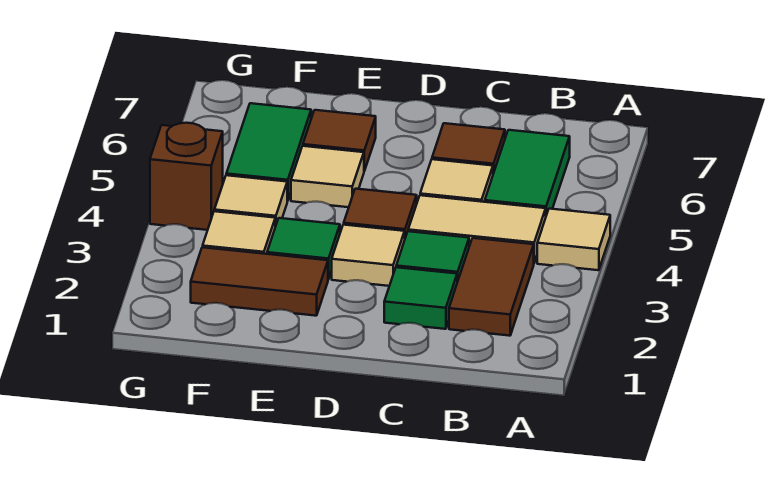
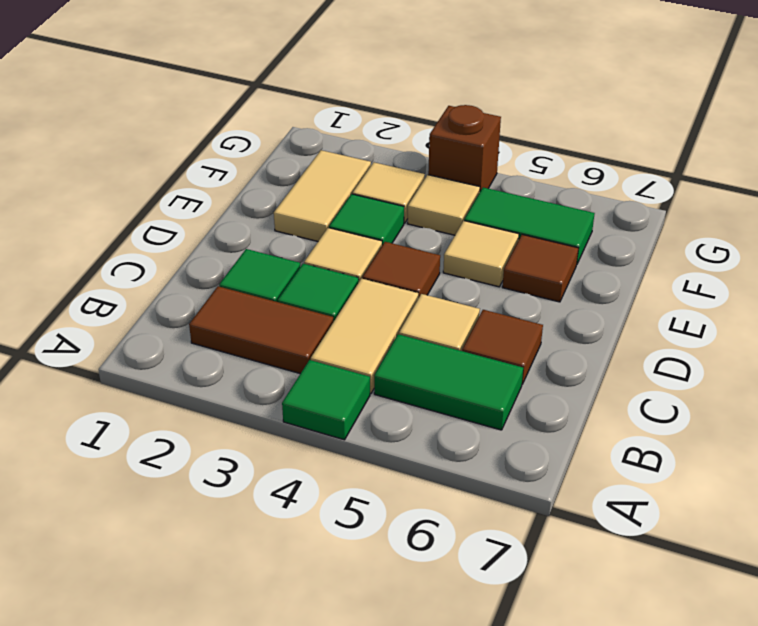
tan tile A4 level 1 -> green tile A4 level 1
brown tile E2:F2 level 1 -> tan tile E2:F2 level 1

